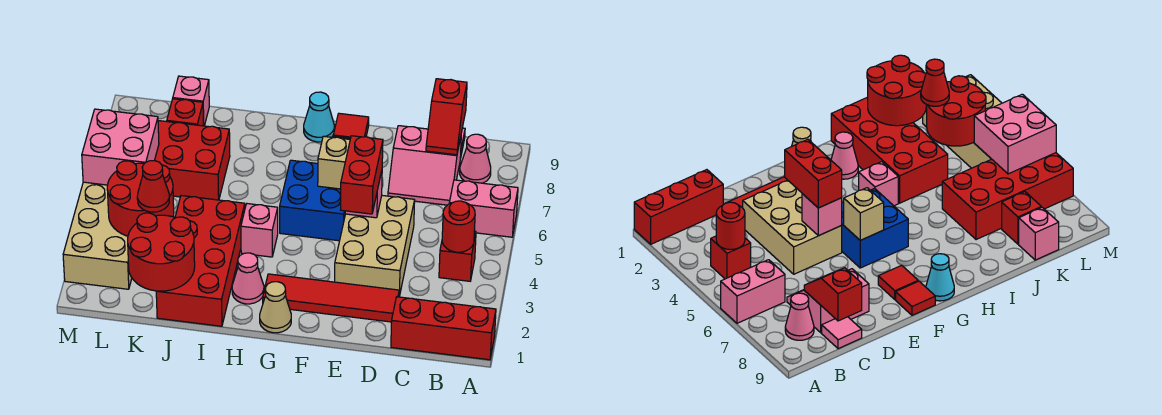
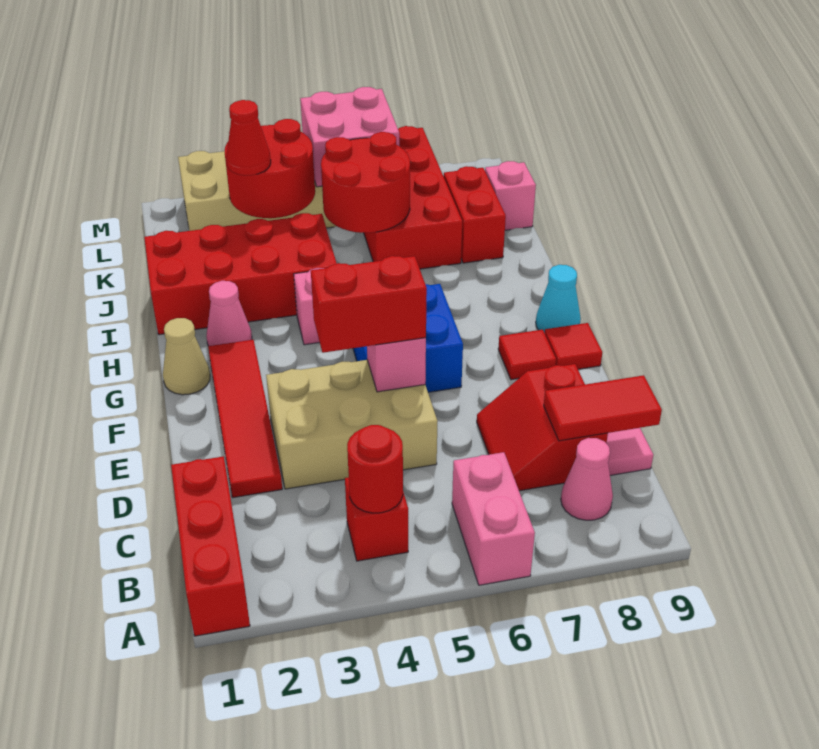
pink slope C7:D8 level 1 top 8 -> red slope C7:D8 level 1 top 8
red slope C8:C9 level 2 top 9 -> red tile C8:C9 level 2
tan brick F6 level 2 -> none
red round brick J1:K2 level 2 -> red round brick J5:K6 level 2
red brick K8 level 1 -> red brick J8:K8 level 1

